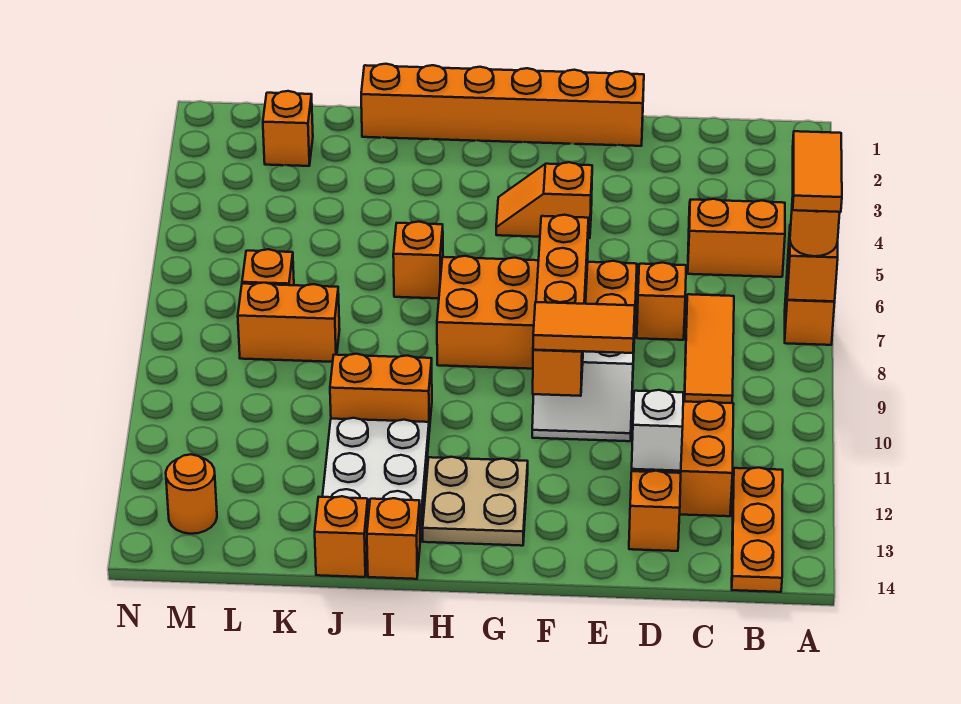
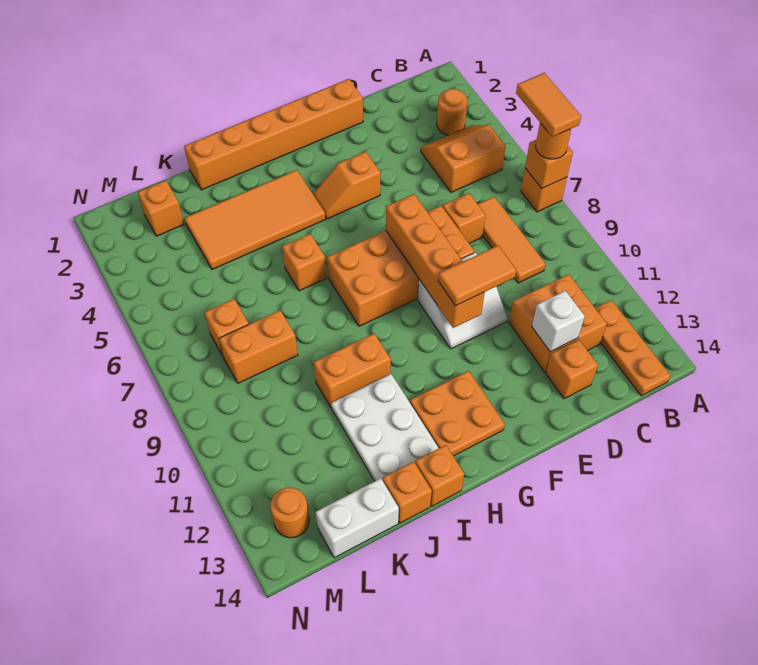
none -> orange round brick B3 level 1
tan plate G12:H13 level 1 -> orange plate G12:H13 level 1
none -> orange tile H3:K4 level 1
none -> white brick K14:L14 level 1

